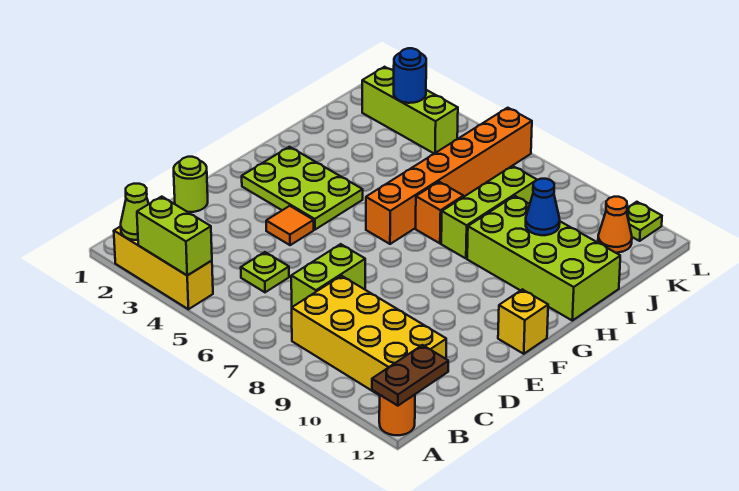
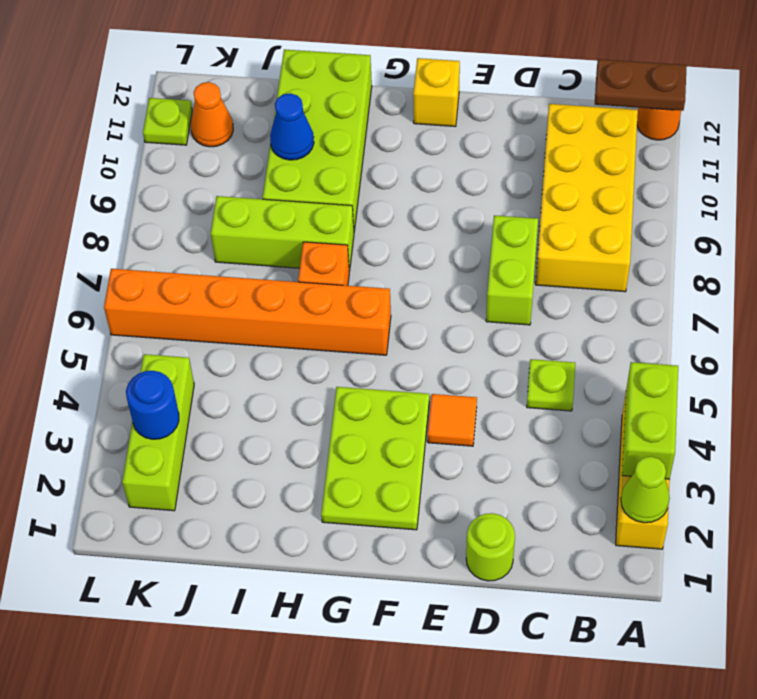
lime brick C7:D7 level 1 -> lime brick D7:D8 level 1

